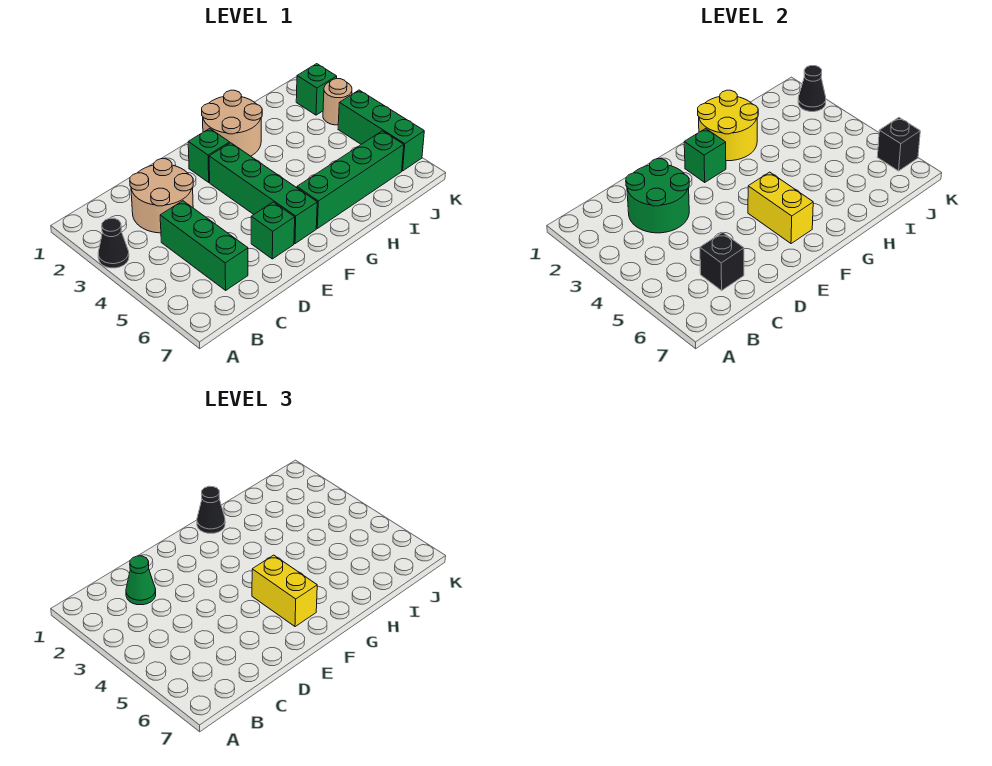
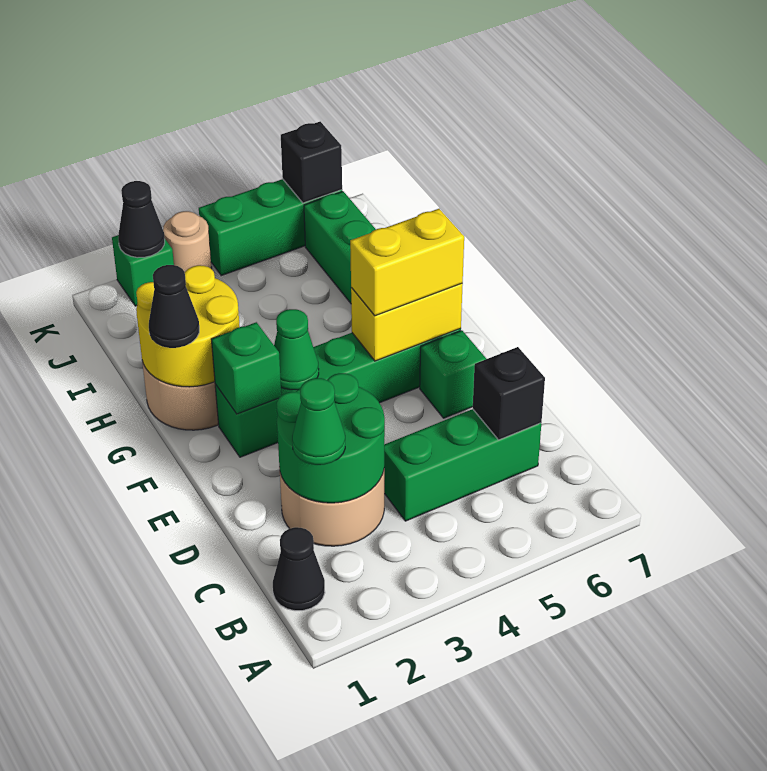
black cone A3 level 1 -> black cone B1 level 1
none -> green cone F3 level 2

